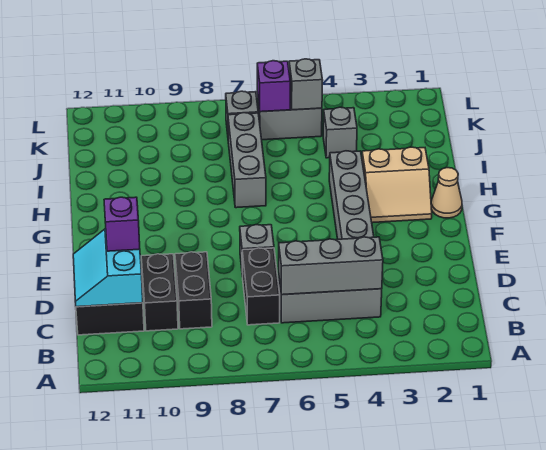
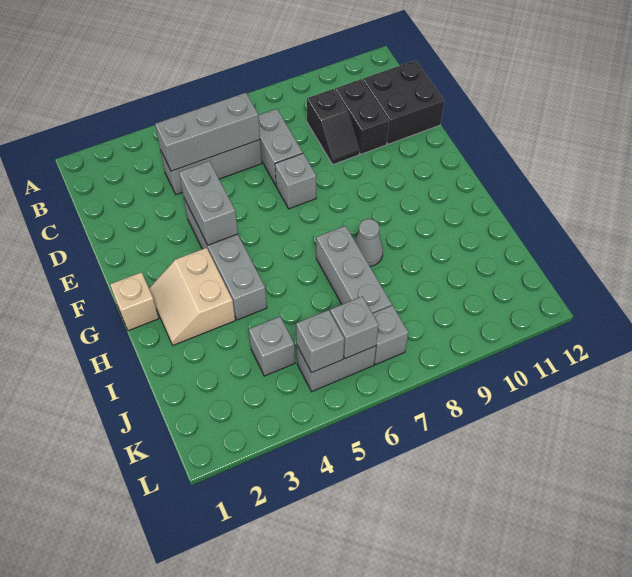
black brick C7:D7 level 1 -> grey brick C7:D7 level 1
black brick C9:D9 level 1 -> black slope C9:D9 level 1 top C
cyan slope C11:D12 level 2 top 11 -> none
purple brick D11 level 3 -> none
none -> grey brick E4:F4 level 2
tan cone G1 level 1 -> tan brick G1 level 1
tan slope G2:H3 level 1 top H -> tan slope G2:H3 level 1 top 3
none -> grey cone H8 level 1
purple brick K6 level 2 -> grey brick K6 level 2

